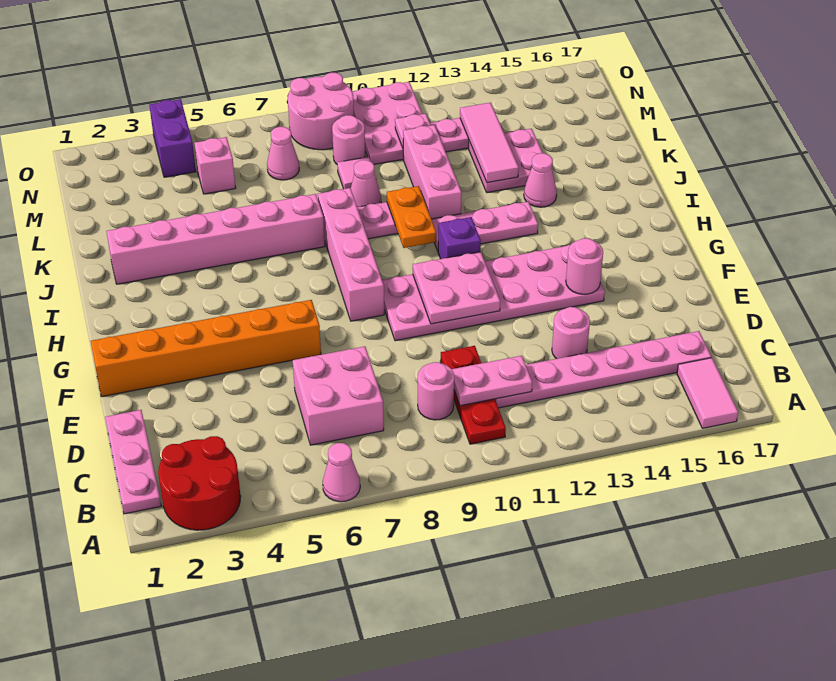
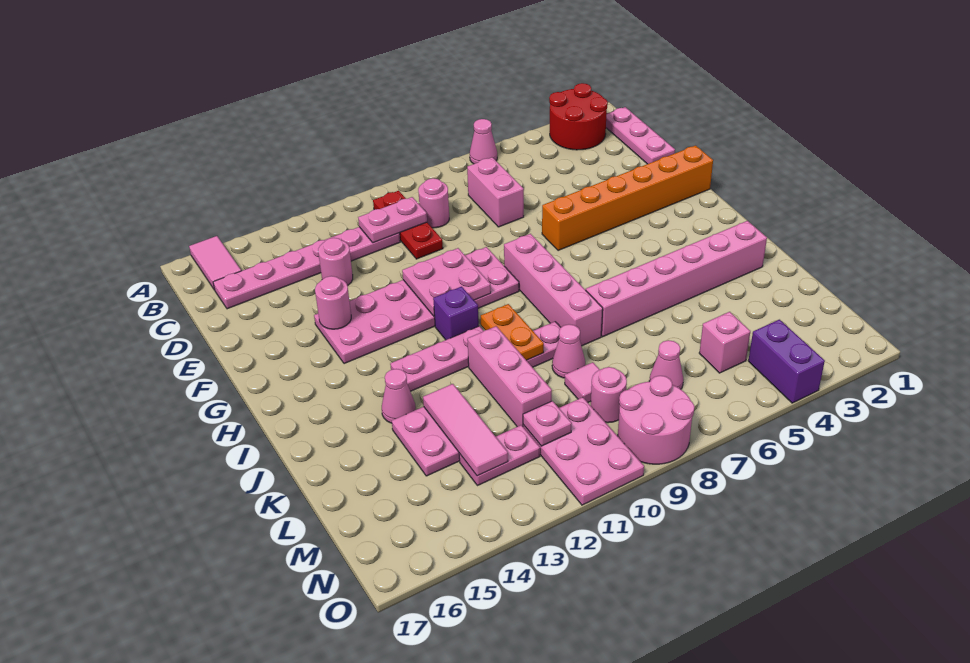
pink brick C6:D7 level 1 -> pink brick C7:D7 level 1

